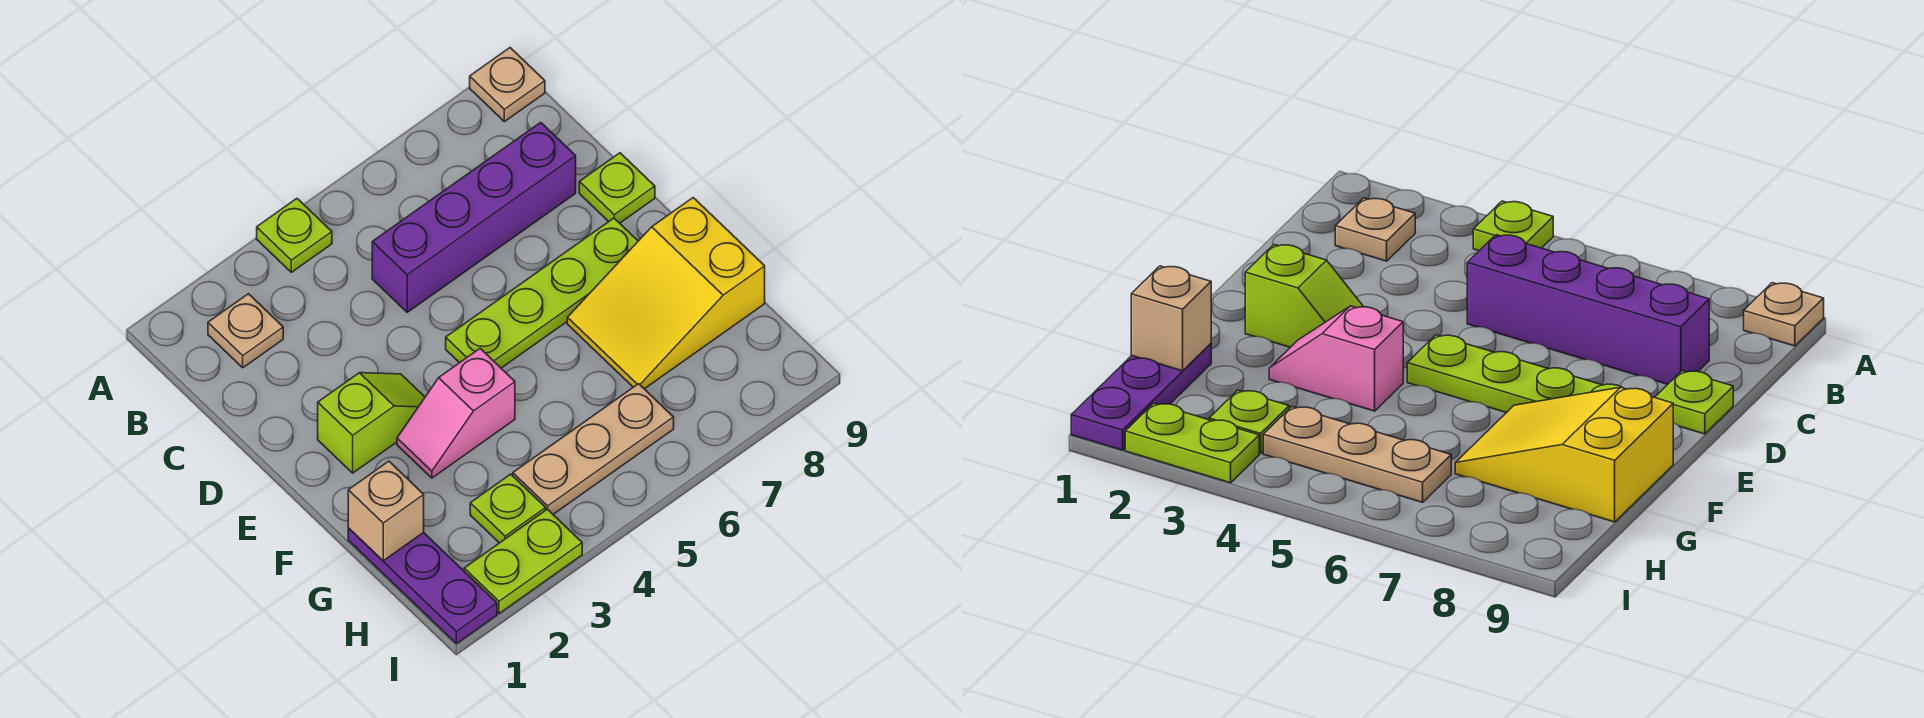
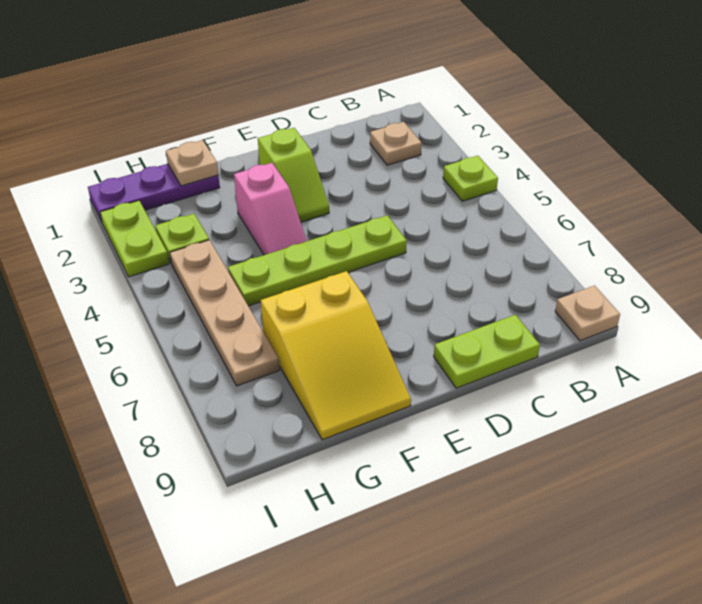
purple brick C5:C8 level 1 -> none
lime plate D9 level 1 -> lime plate C9:D9 level 1
lime plate E5:E8 level 1 -> lime plate D5:G5 level 1
pink slope F3:F4 level 1 top 4 -> pink slope F3:F4 level 1 top 3
yellow slope F7:G9 level 1 top 9 -> yellow slope F7:G9 level 1 top 7
tan brick G1 level 2 -> tan plate G1 level 2
tan plate H4:H6 level 1 -> tan plate H4:H7 level 1

